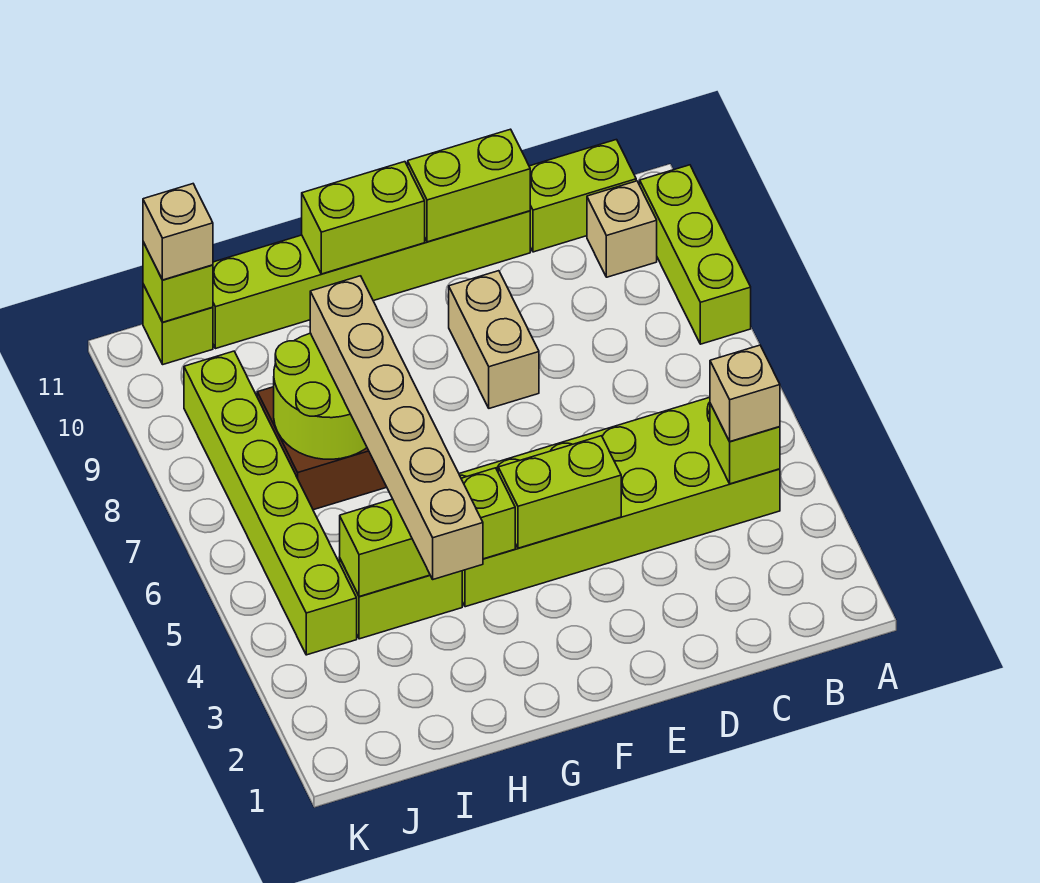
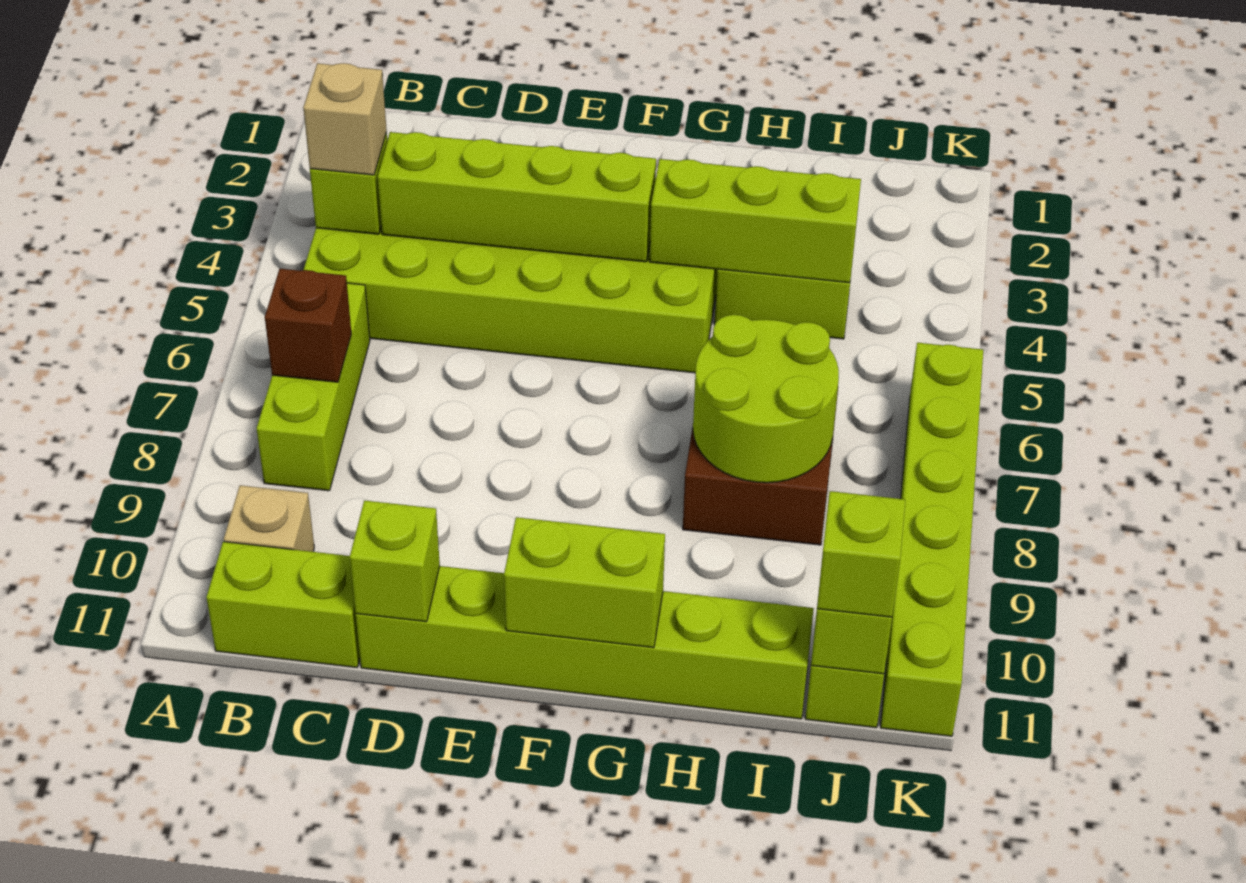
lime brick A8:A10 level 1 -> lime brick B6:B8 level 1
none -> brown brick B7 level 2
lime brick D11:E11 level 2 -> lime brick D11 level 2
lime brick E4:F4 level 2 -> lime brick C4:F4 level 2
tan brick E8:E9 level 1 -> none
tan brick H3:H8 level 3 -> none
lime brick J4:J9 level 1 -> lime brick K6:K11 level 1
tan brick J11 level 3 -> lime brick J11 level 3

